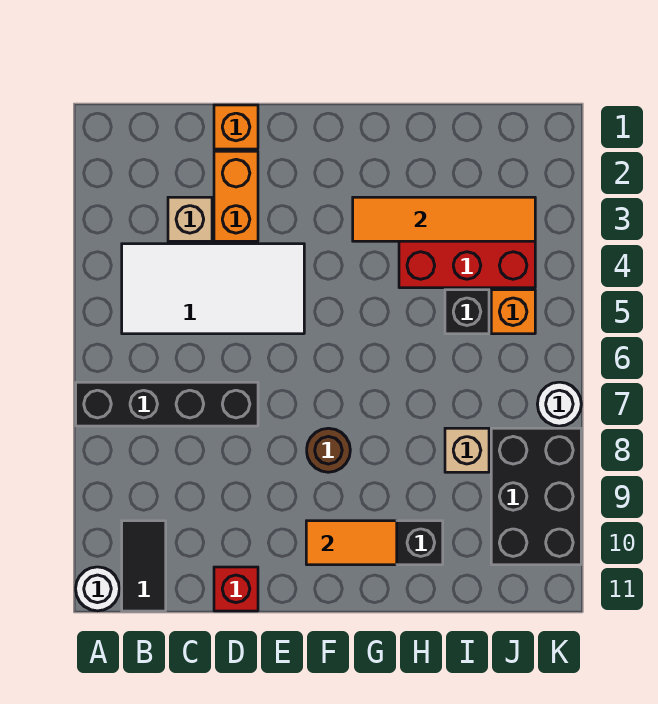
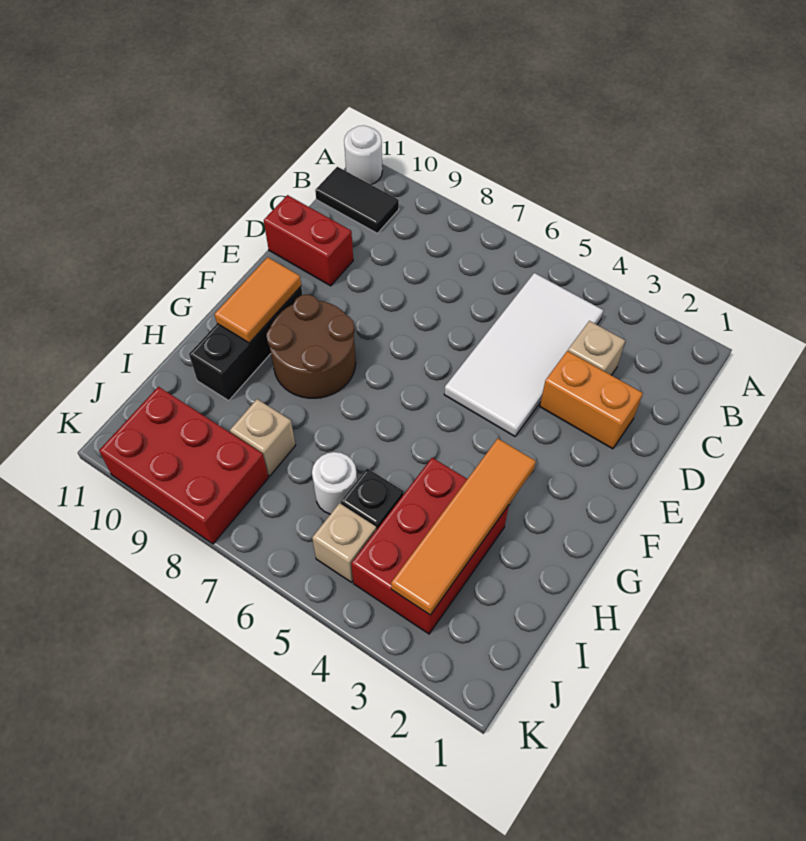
black brick A7:D7 level 1 -> none
orange brick D1 level 1 -> none
red brick D11 level 1 -> red brick D10:D11 level 1
brown round brick F8 level 1 -> brown round brick F8:G9 level 1
orange brick J5 level 1 -> tan brick J5 level 1
black brick J8:K10 level 1 -> red brick J8:K10 level 1
white round brick K7 level 1 -> white round brick I6 level 1

